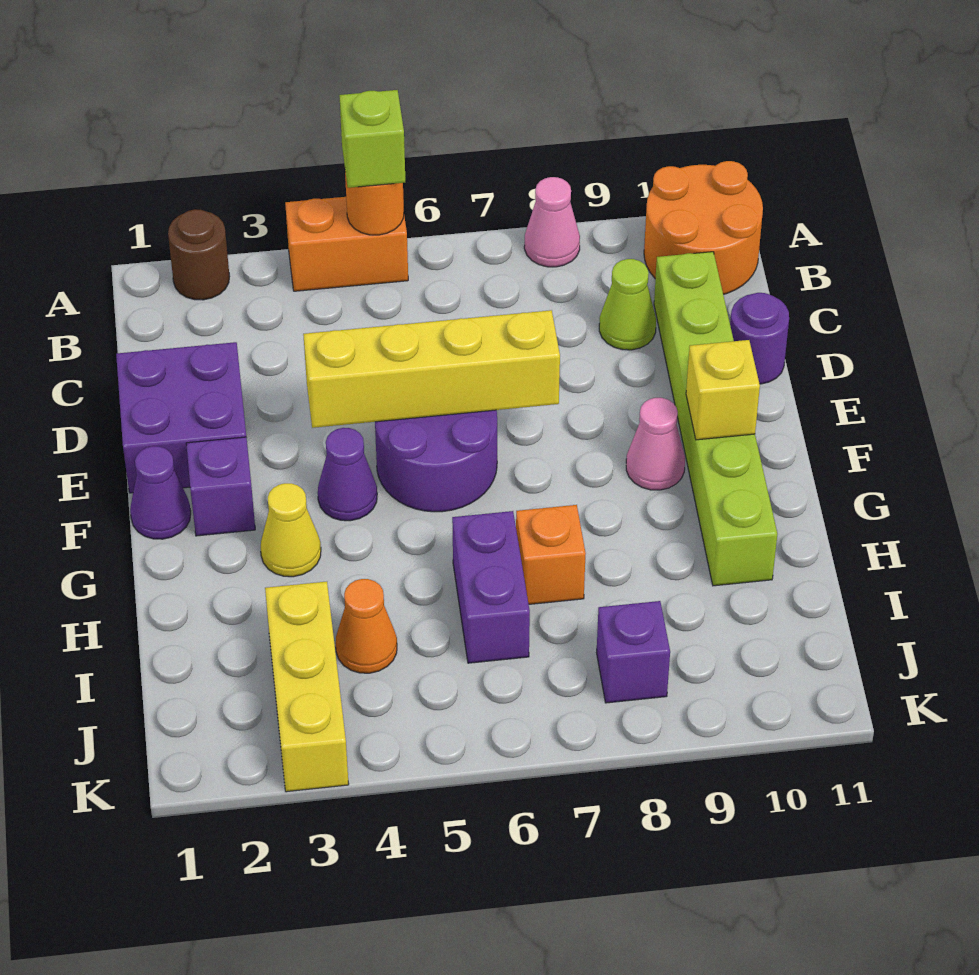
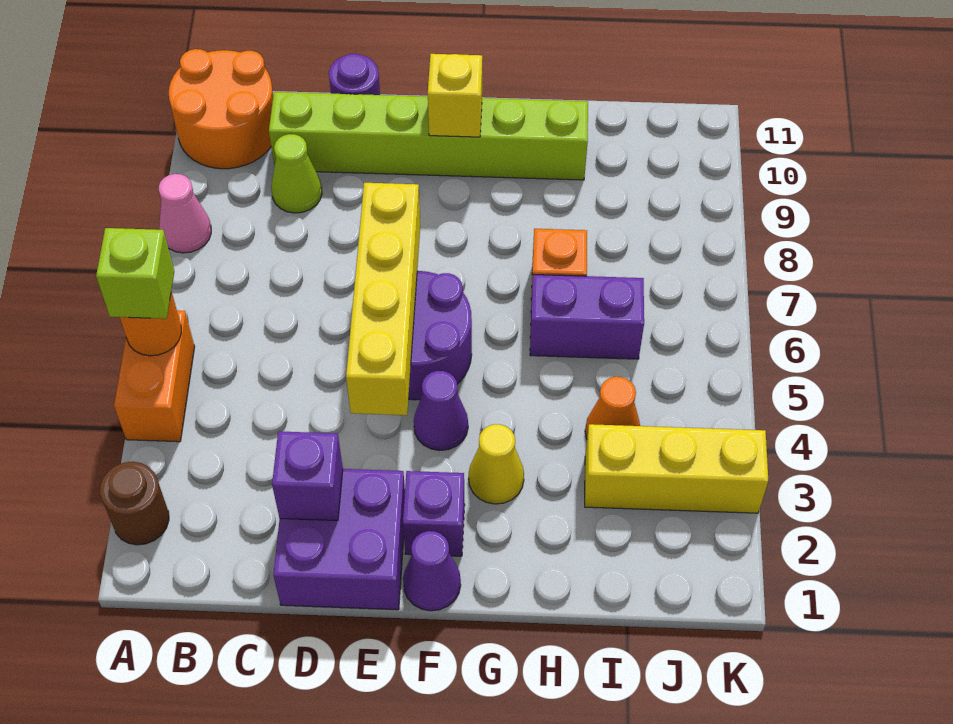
pink cone F9 level 1 -> none
purple brick J8 level 1 -> purple brick D2 level 2

